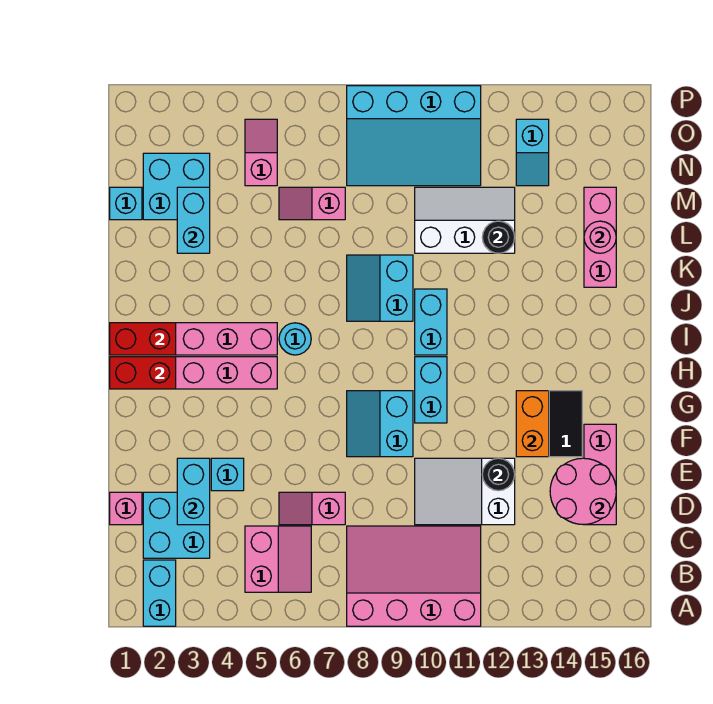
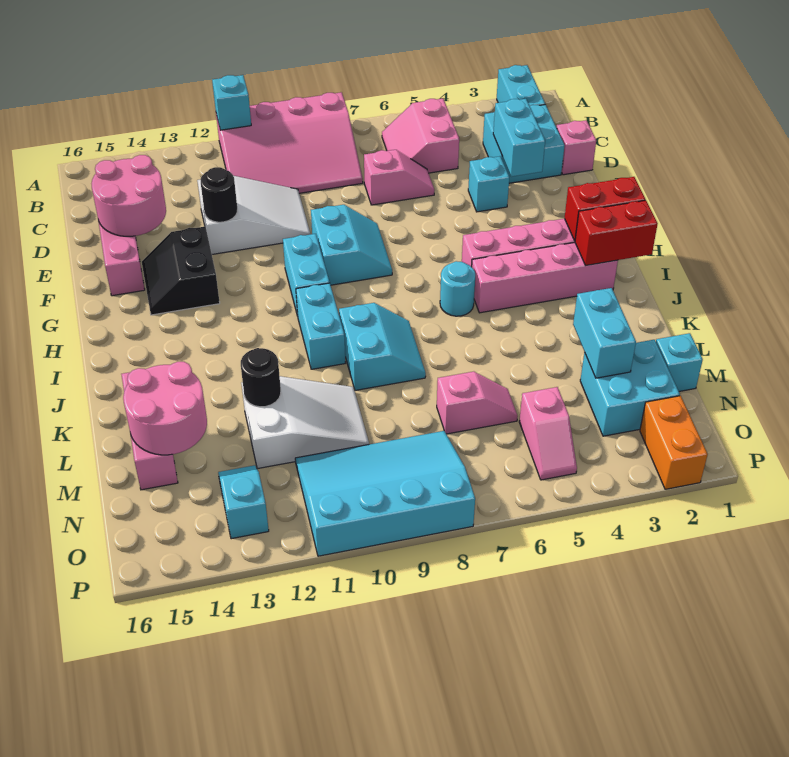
none -> cyan brick A11 level 2
orange brick F13:G13 level 2 -> orange brick O2:P2 level 1
white slope L10:M12 level 1 top L -> white slope L10:M12 level 1 top 12
pink round brick L15 level 2 -> pink round brick L14:M15 level 2

